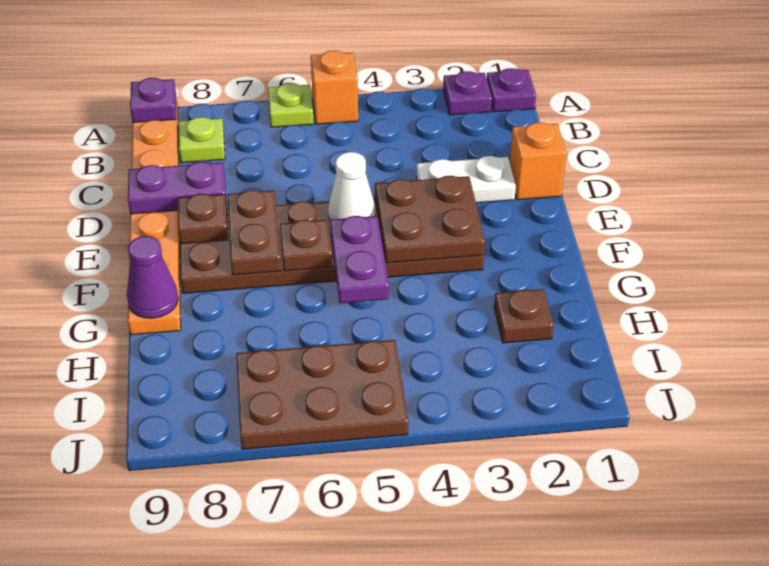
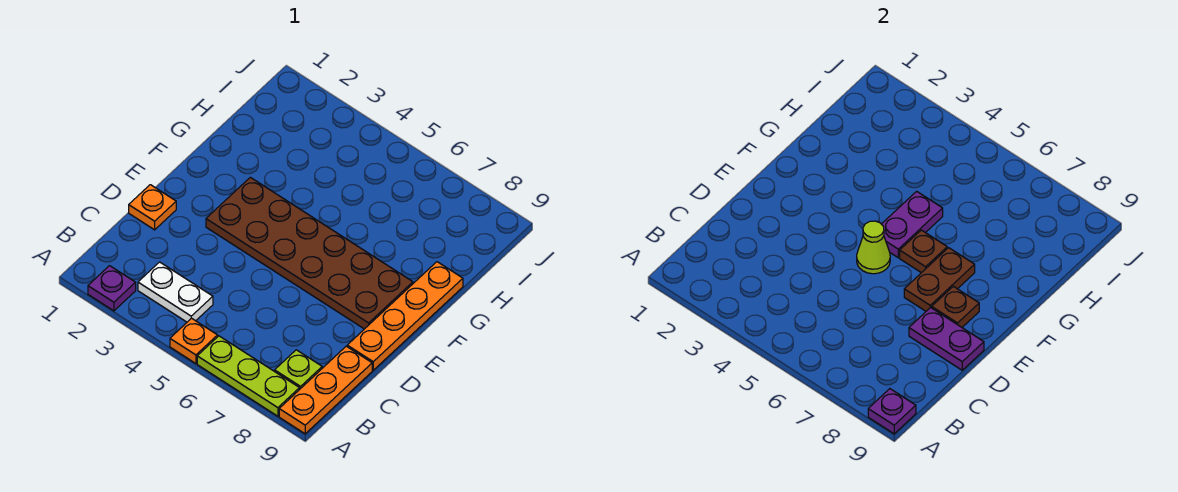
purple plate A1 level 1 -> none
orange brick A5 level 1 -> orange plate A5 level 1
lime plate A6 level 1 -> lime plate A6:A8 level 1
orange brick D1 level 1 -> orange plate D1 level 1
white plate D2:D3 level 1 -> white plate B3:B4 level 1
brown plate E3:F4 level 2 -> none
white cone E5 level 2 -> lime cone E5 level 2
purple cone G9 level 2 -> none
brown plate H2 level 1 -> none
brown plate I5:J7 level 1 -> none

